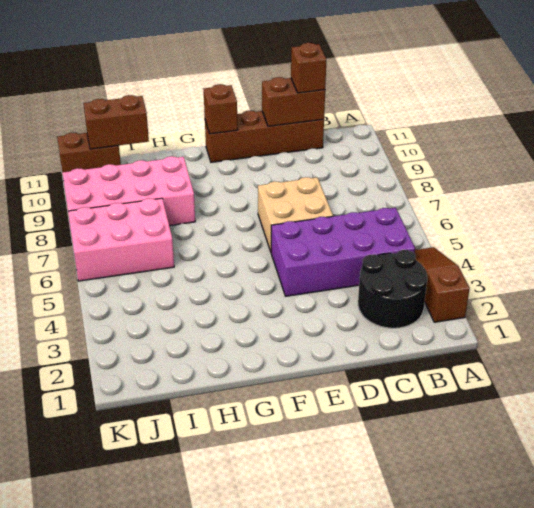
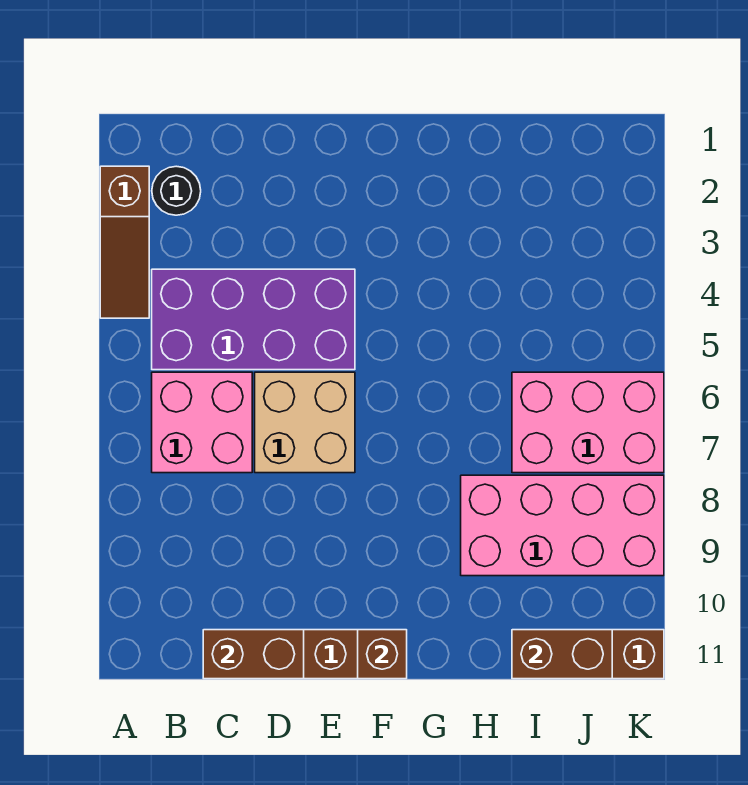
black round brick B2:C3 level 1 -> black round brick B2 level 1
none -> pink brick B6:C7 level 1
brown brick C11 level 3 -> none

